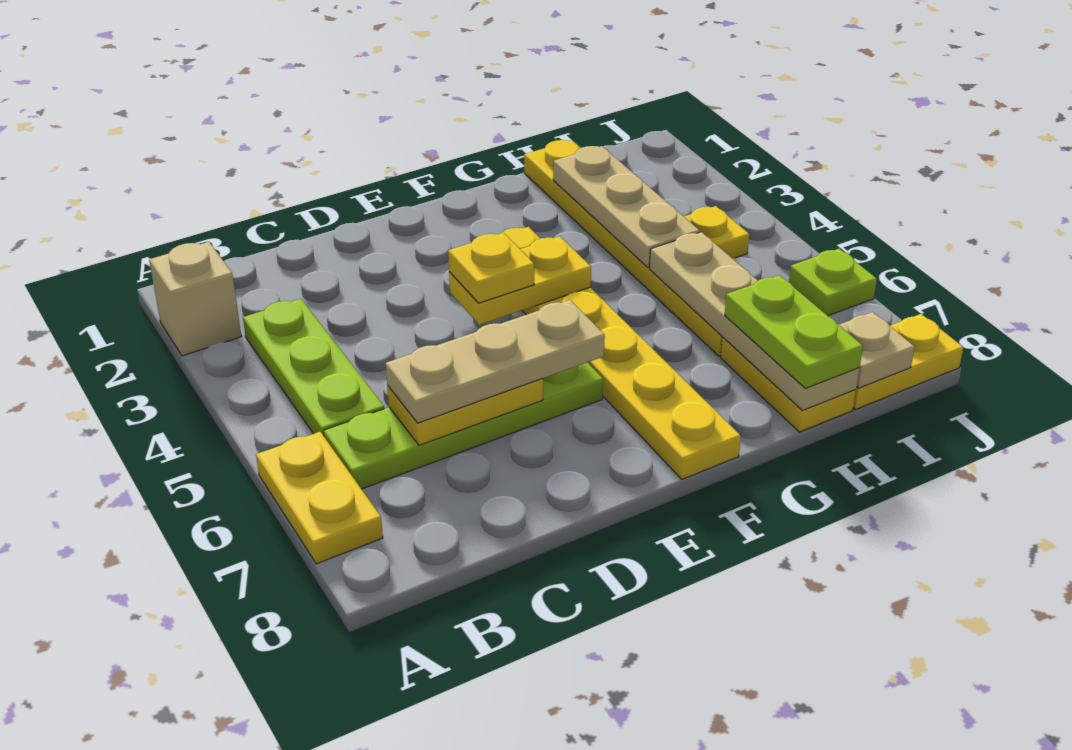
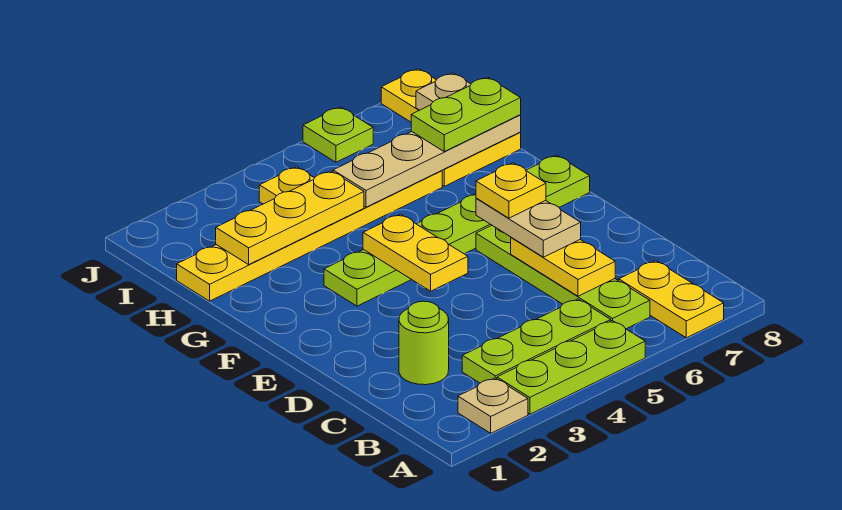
tan brick A2 level 1 -> tan plate A2 level 1
none -> lime plate A3:A5 level 1
yellow plate A6:A7 level 1 -> yellow plate A7:B7 level 1
none -> lime round brick C2 level 1
tan plate C6:E6 level 3 -> tan plate D6:E6 level 3
yellow plate E4 level 3 -> yellow plate E6 level 4
yellow plate F3:F8 level 1 -> lime plate F3:F8 level 1
tan plate H2:H4 level 2 -> yellow plate H2:H4 level 2

